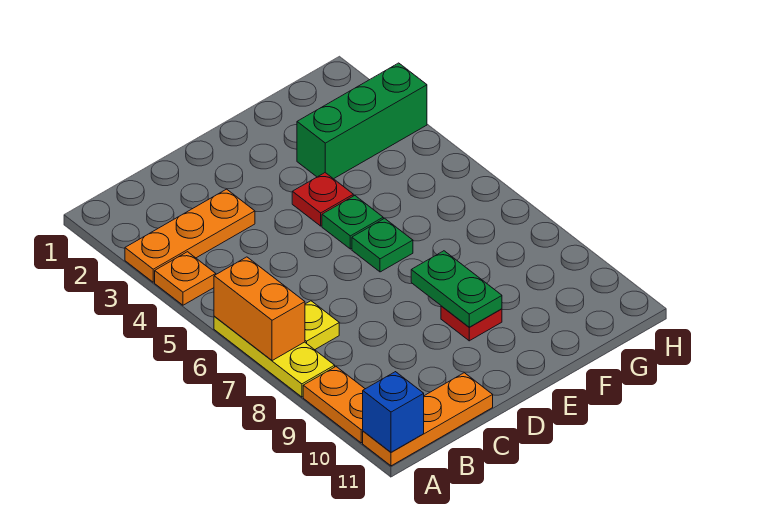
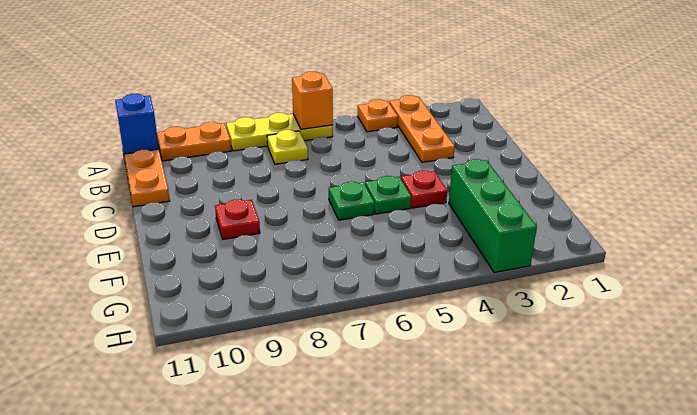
orange brick A6:A7 level 2 -> orange brick A6 level 2
green plate E8:E9 level 2 -> none

